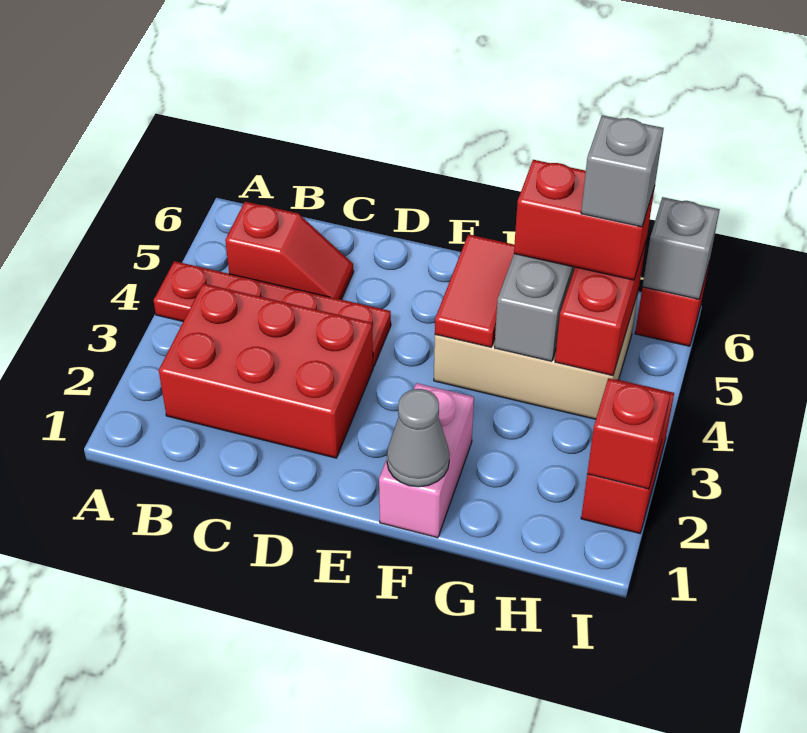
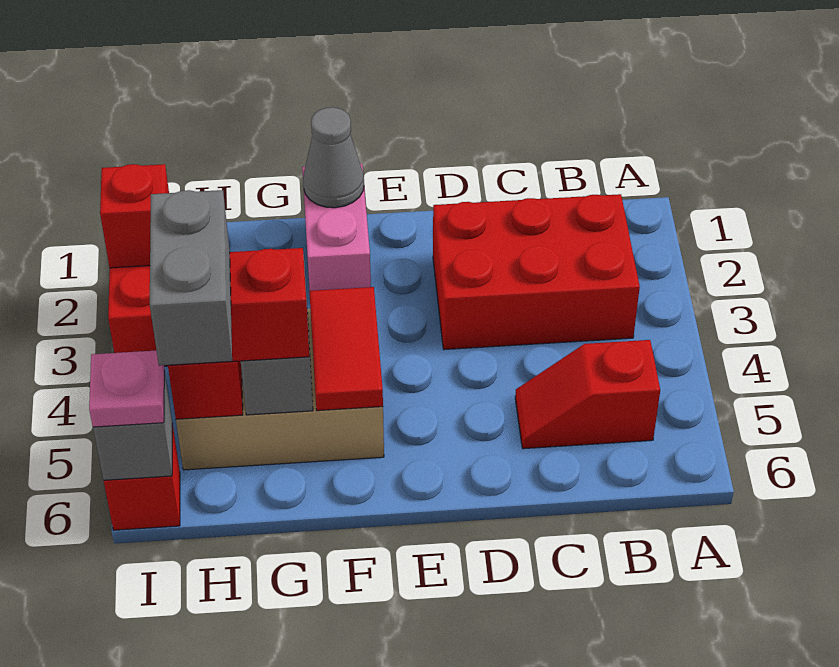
red plate A4:D4 level 1 -> none
grey brick H5 level 4 -> grey brick H5:H6 level 4
none -> pink plate I6 level 3

